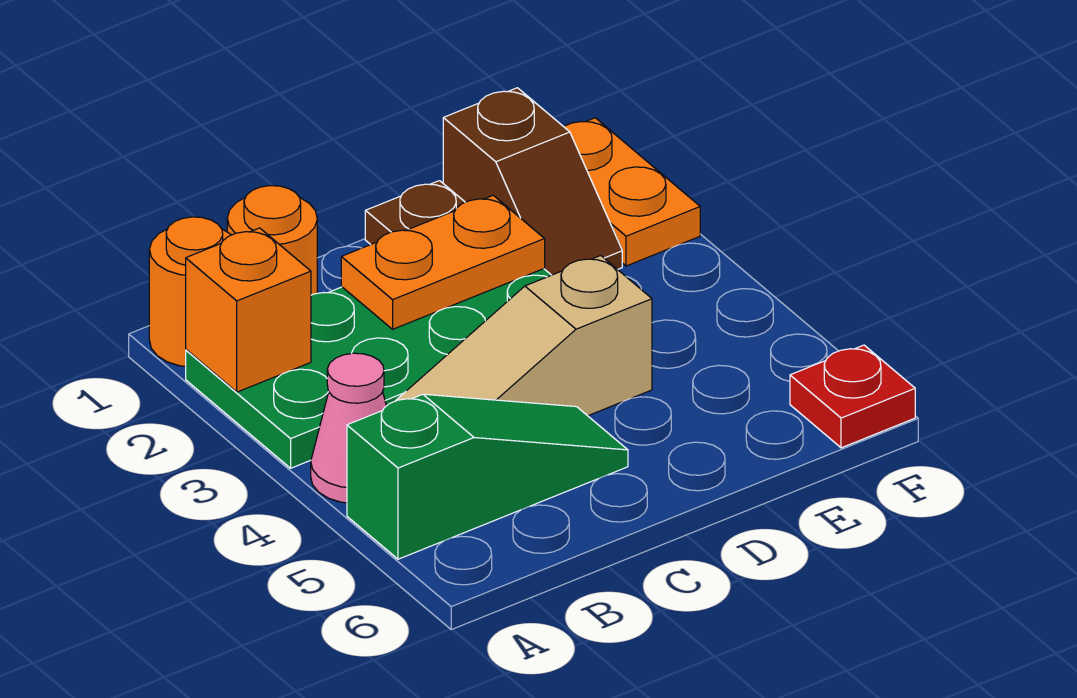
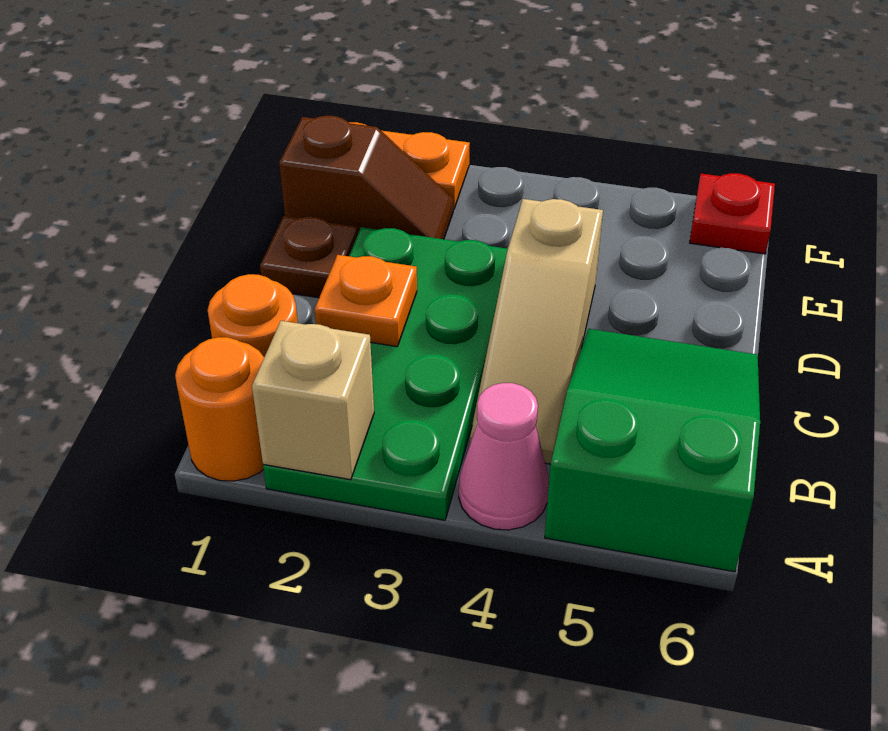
orange brick A2 level 2 -> tan brick A2 level 2
green slope A5:C5 level 1 top A -> green slope A5:C6 level 1 top A
orange plate C2:D2 level 2 -> orange plate C2 level 2

